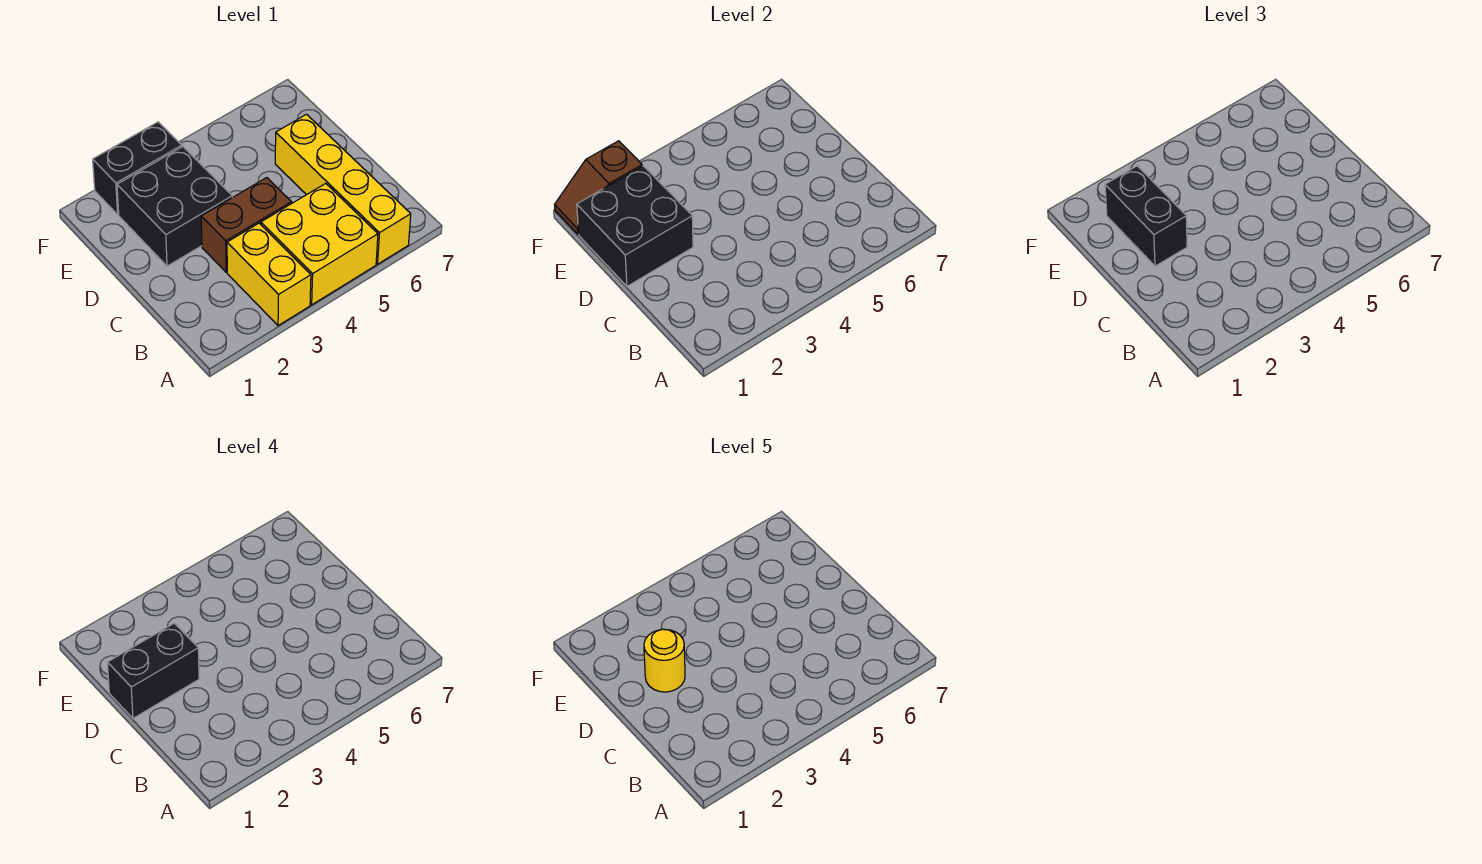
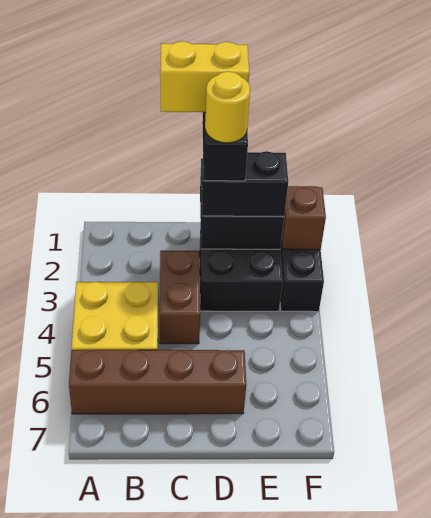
yellow brick A3:B3 level 1 -> yellow brick C1:D1 level 5
yellow brick A6:D6 level 1 -> brown brick A6:D6 level 1

